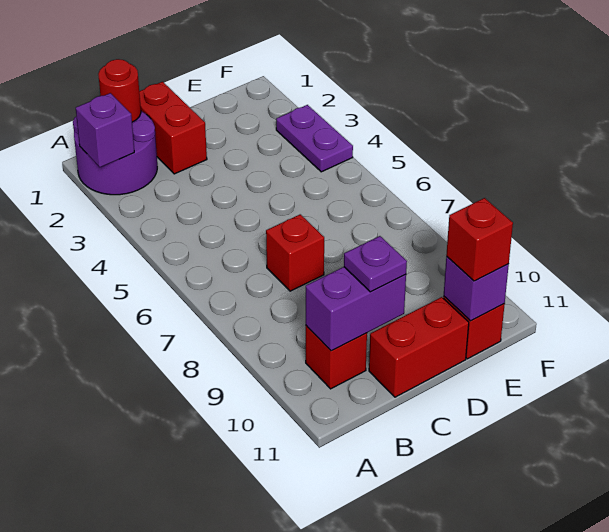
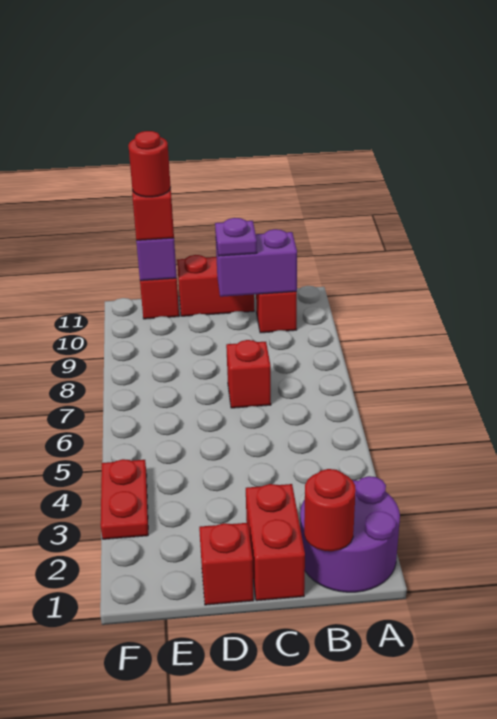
purple brick A2 level 2 -> none
none -> red brick D1 level 1
none -> red round brick E11 level 4
purple plate F3:F4 level 1 -> red plate F3:F4 level 1

